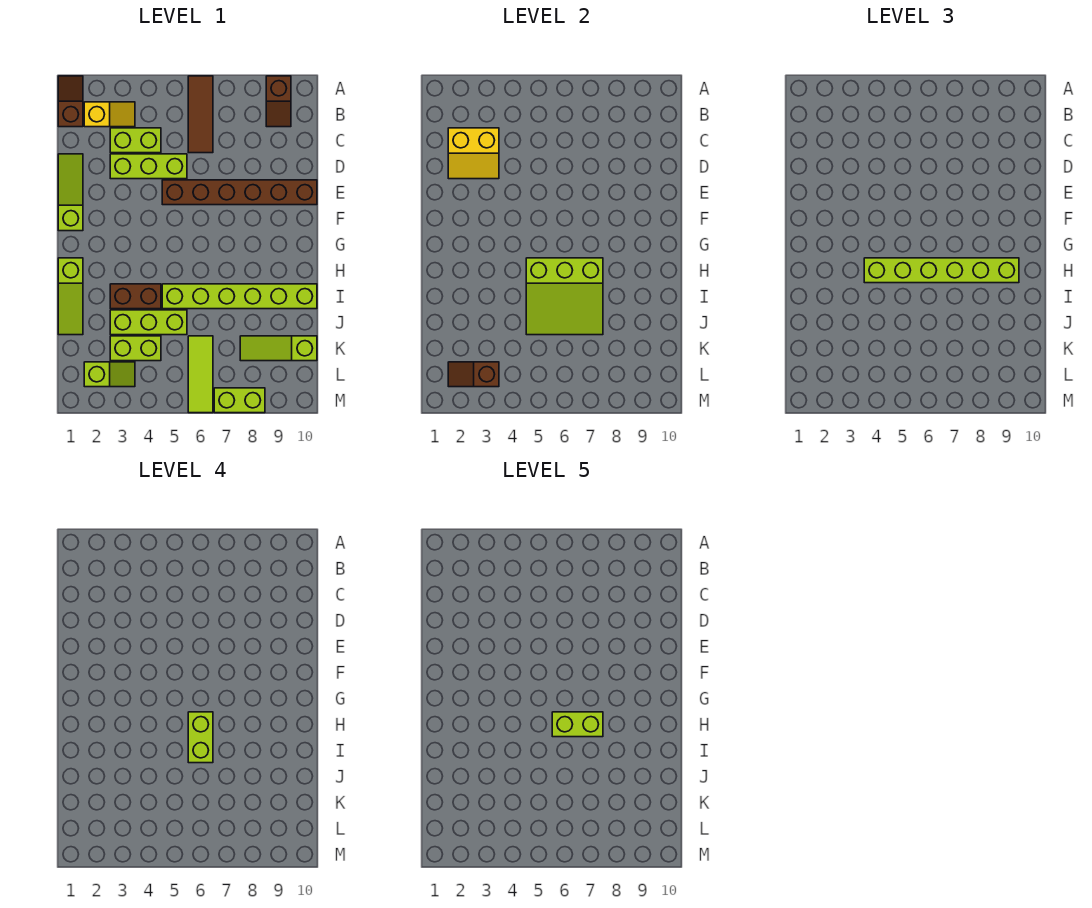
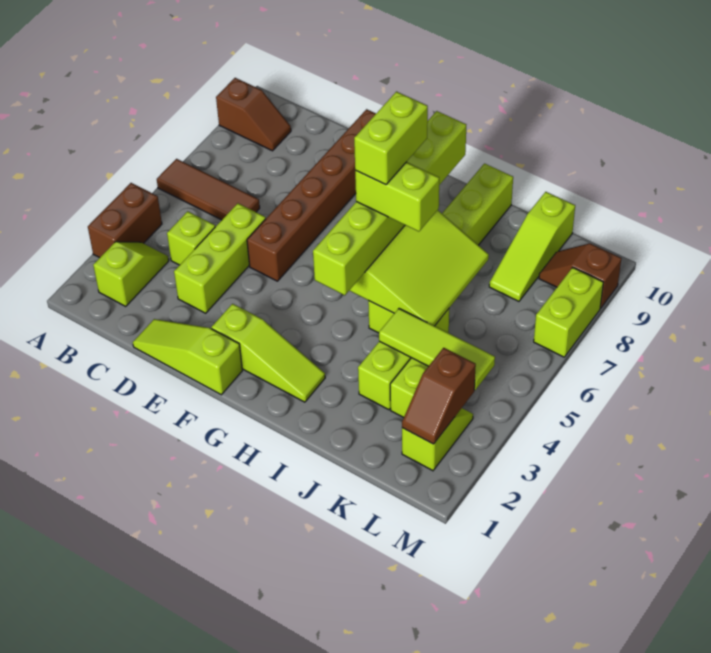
brown slope A1:B1 level 1 top B -> brown slope L9:M9 level 1 top M
yellow slope B2:B3 level 1 top 2 -> lime slope B2:B3 level 1 top 2
yellow slope C2:D3 level 2 top C -> none
lime brick C3:C4 level 1 -> lime brick C4 level 1
lime slope H1:J1 level 1 top H -> lime slope F2:H2 level 1 top F
brown brick I3:I4 level 1 -> brown brick A3:A4 level 1
lime tile K6:M6 level 1 -> lime tile J4:L4 level 2

